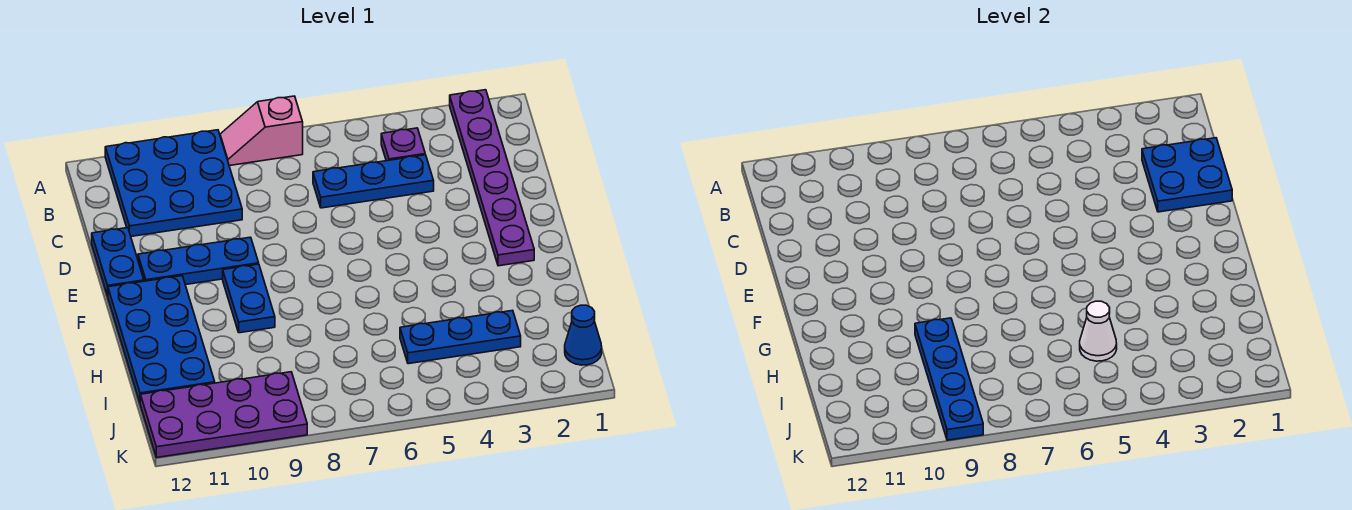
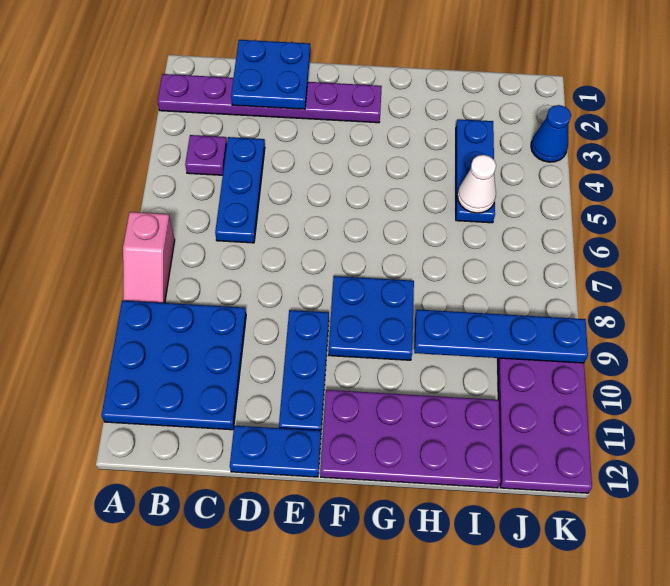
blue plate F9:G9 level 1 -> blue plate F8:G9 level 1
blue plate F11:I12 level 1 -> purple plate F11:I12 level 1
blue cone J1 level 1 -> blue cone K3 level 1

